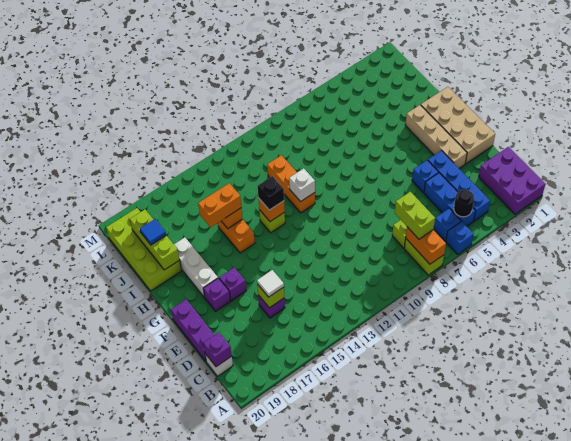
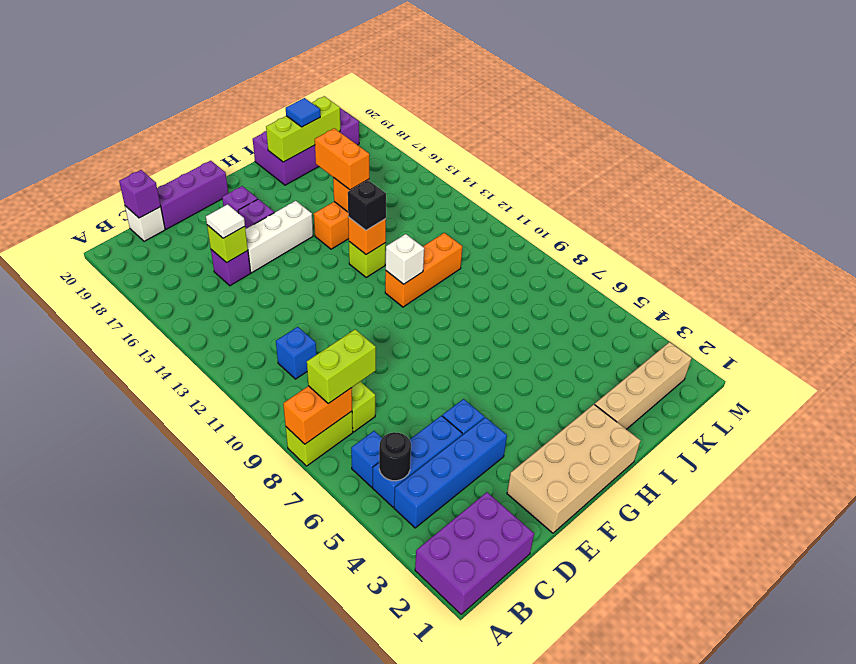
blue brick A6 level 1 -> blue brick C11 level 1
tan brick E3:H3 level 1 -> tan brick I2:L2 level 1
white brick G18:I18 level 1 -> white brick E16:G16 level 1
lime brick I19:L20 level 1 -> purple brick I19:L20 level 1

